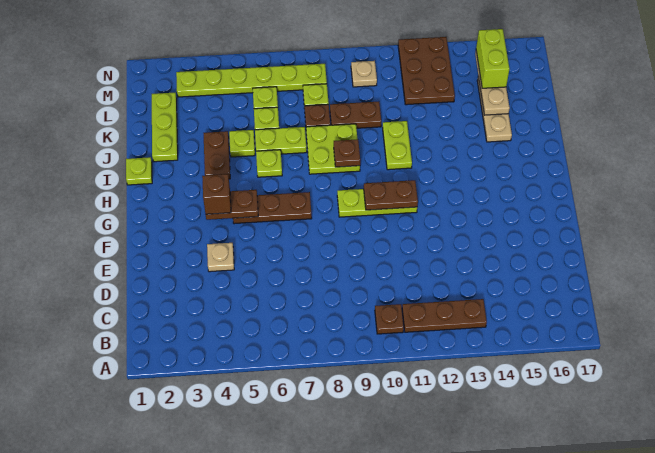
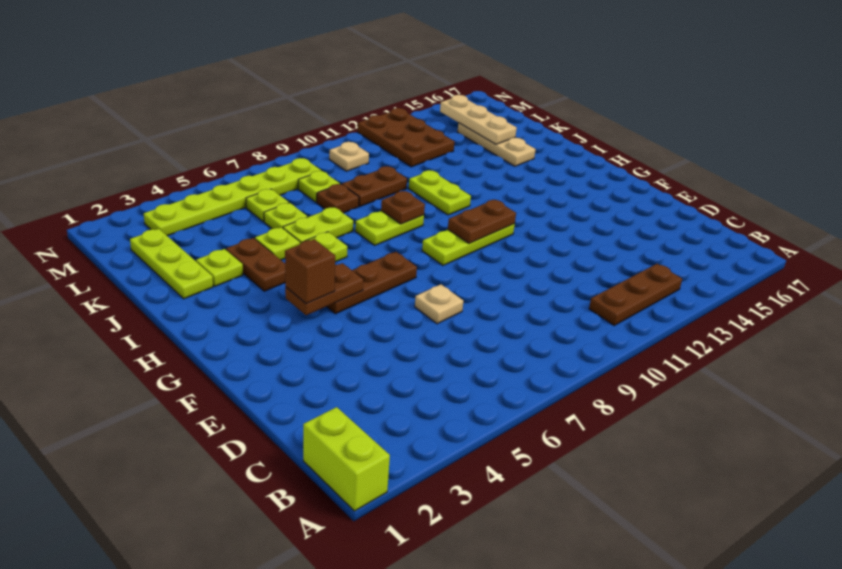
brown plate B10 level 1 -> none
tan plate E4 level 1 -> tan plate E7 level 1
lime plate I1 level 1 -> lime plate J3 level 1
lime plate I8:J9 level 1 -> lime plate I8:I9 level 1
lime brick L15:M15 level 3 -> lime brick A1:B1 level 1

